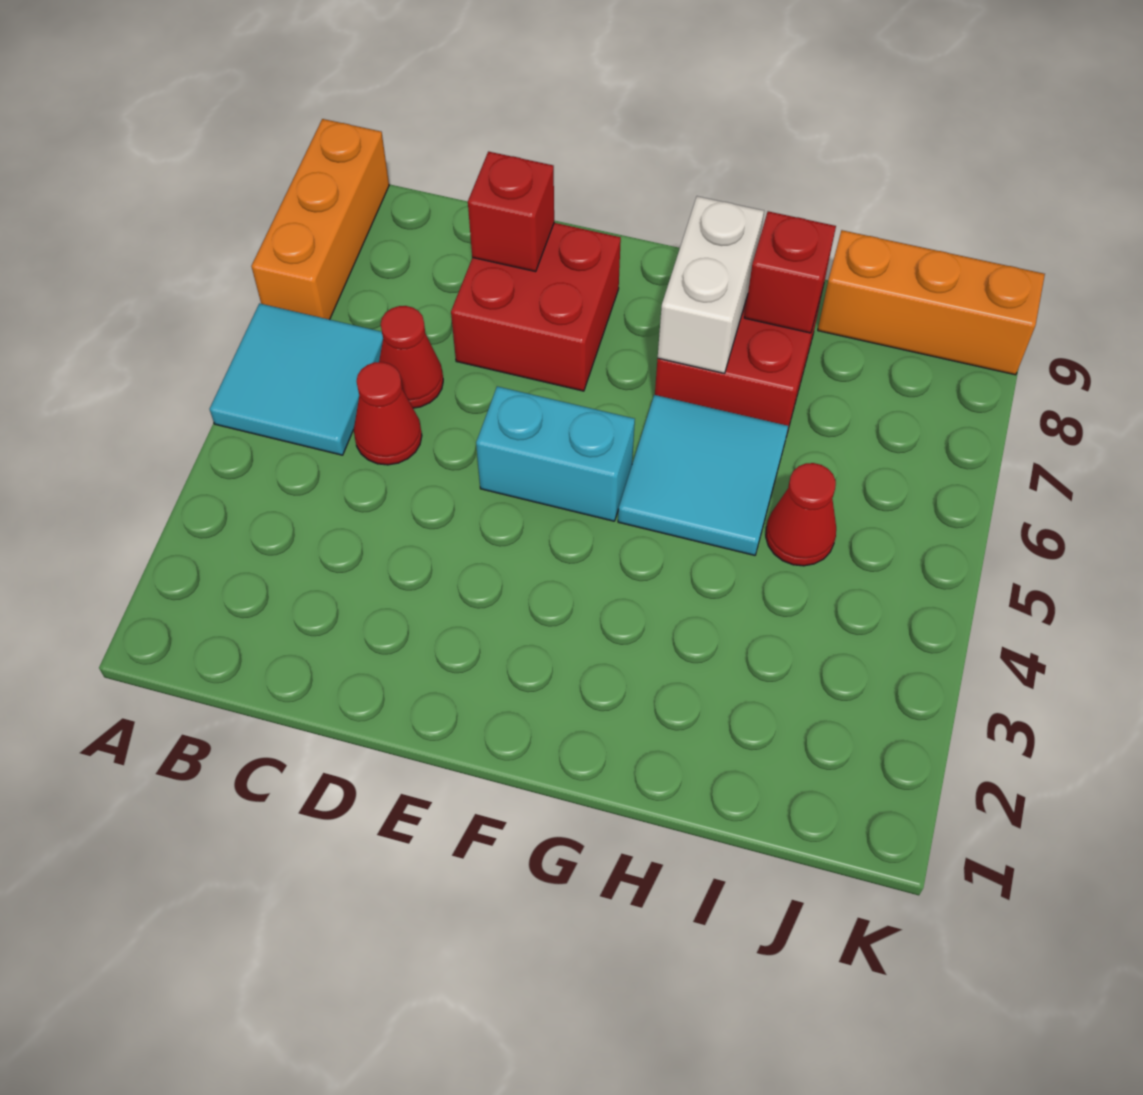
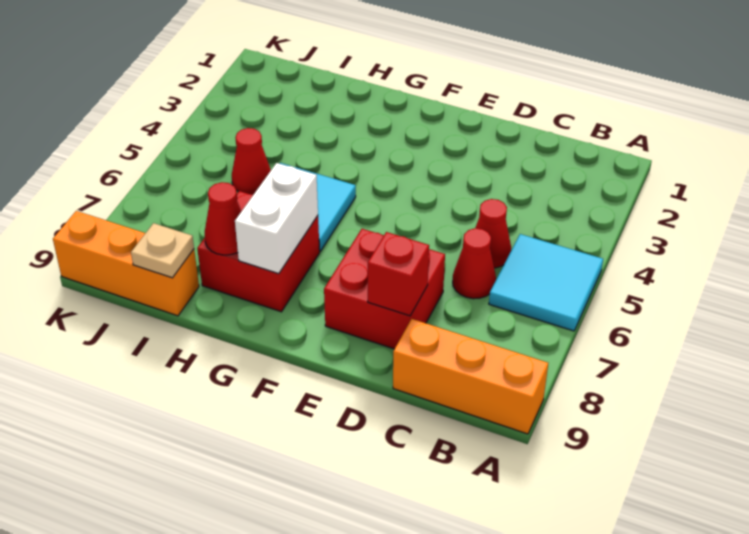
orange brick A7:A9 level 1 -> orange brick A9:C9 level 1
cyan brick E5:F5 level 1 -> none
red brick H8 level 2 -> red cone H8 level 2
none -> tan plate I9 level 2

